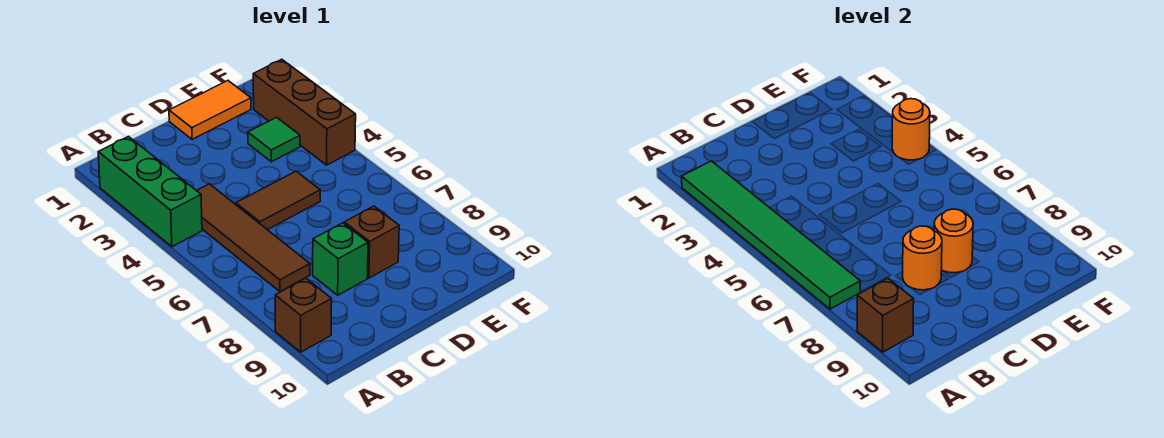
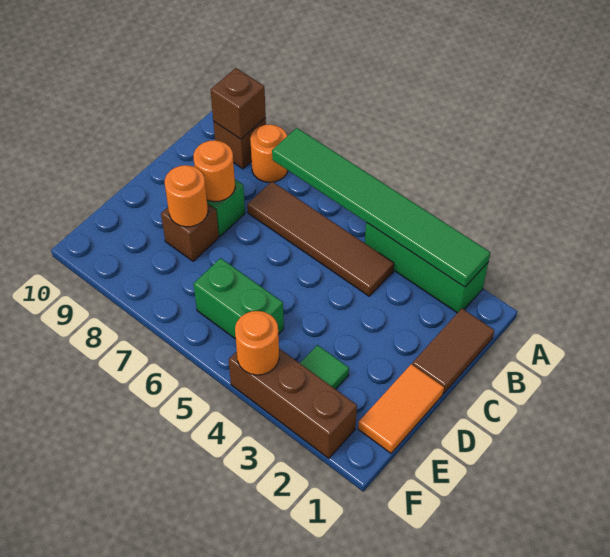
none -> orange round brick A8 level 1
brown tile C5:D5 level 1 -> brown tile B1:C1 level 1
none -> green brick E5:E6 level 1

